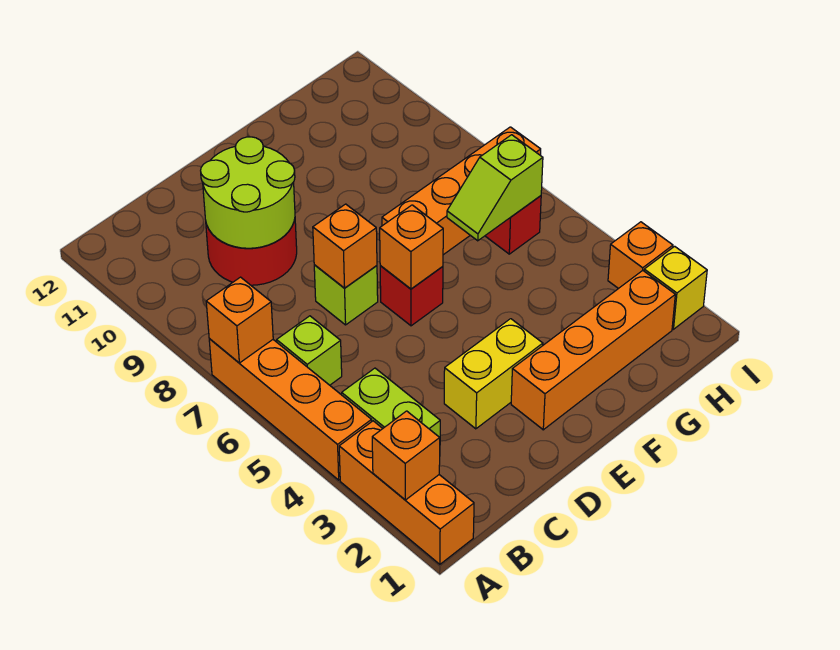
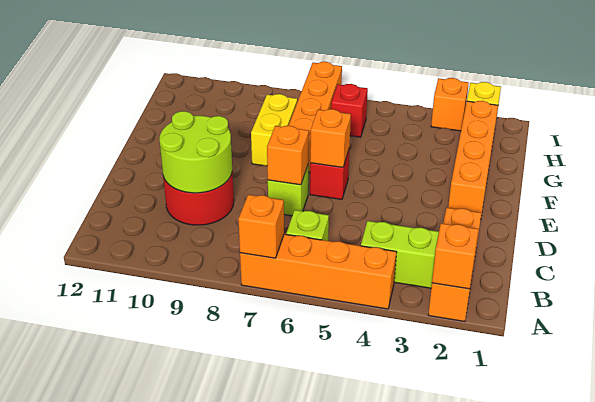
orange brick A1:A3 level 1 -> orange brick A2:C2 level 1
yellow brick D3:E3 level 1 -> yellow brick F8:G8 level 1
lime slope G6:H6 level 2 top H -> none

